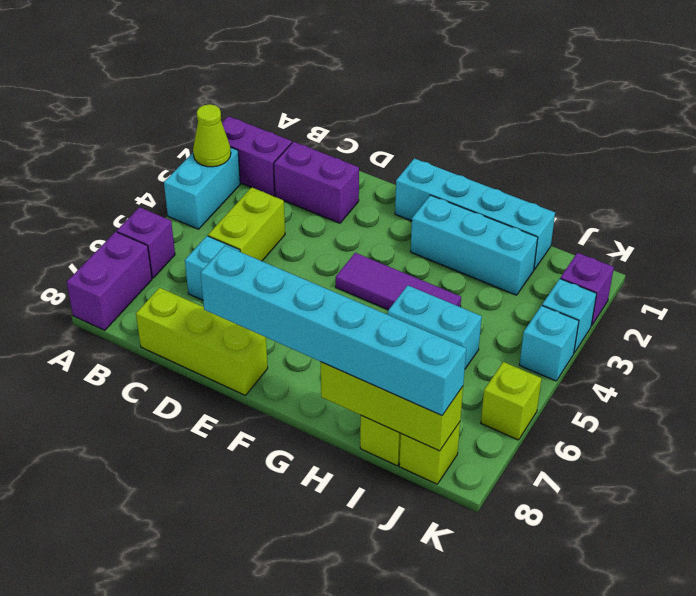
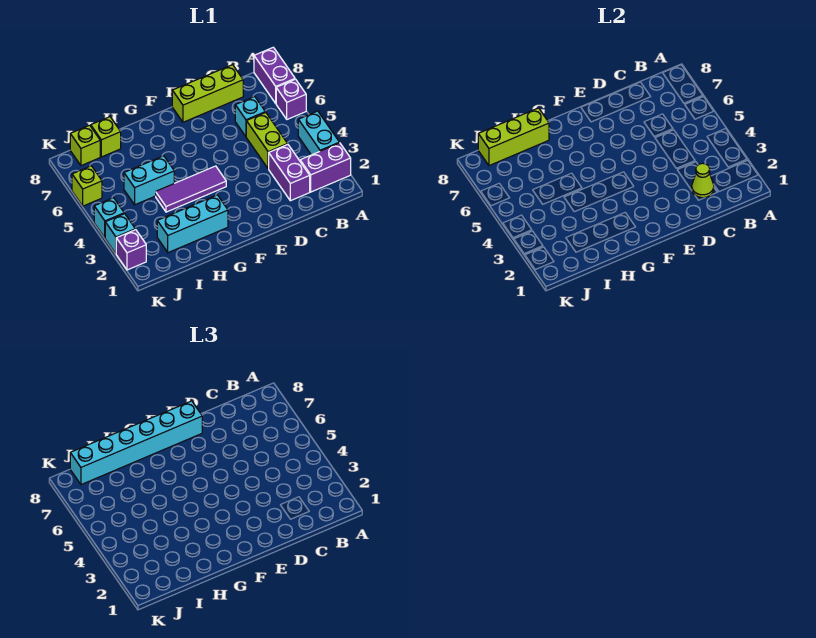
lime cone A3 level 2 -> lime cone C2 level 2
purple brick C2:D2 level 1 -> purple brick C2:C3 level 1
cyan brick F1:I1 level 1 -> none

